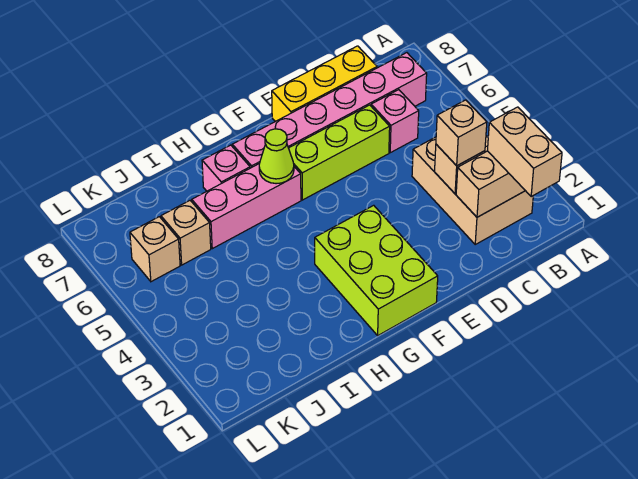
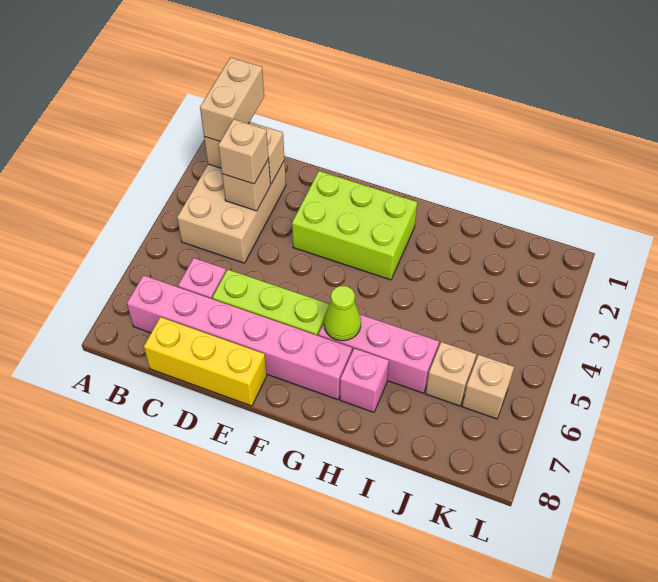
lime brick F1:G3 level 1 -> lime brick E2:G3 level 1

